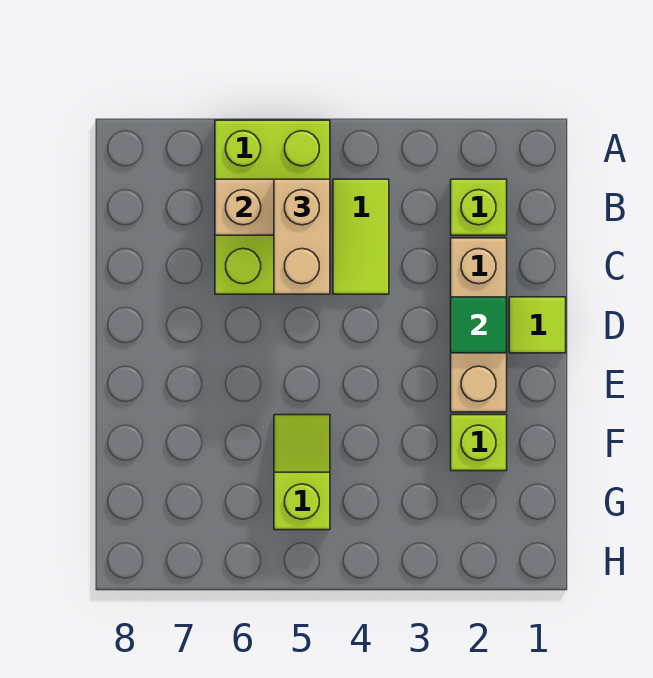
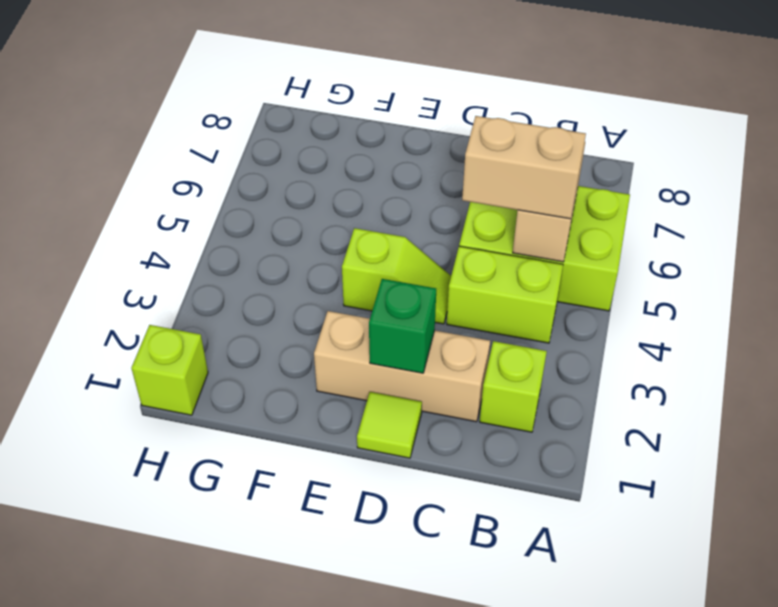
lime tile B4:C4 level 1 -> lime brick B4:C4 level 1
green tile D2 level 2 -> green brick D2 level 2
lime brick F2 level 1 -> lime brick H1 level 1
lime slope F5:G5 level 1 top G -> lime slope D4:E4 level 1 top E

